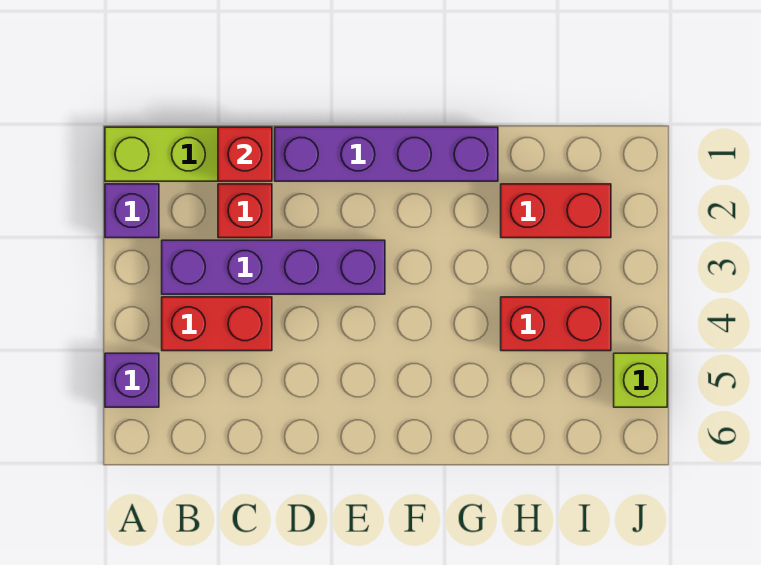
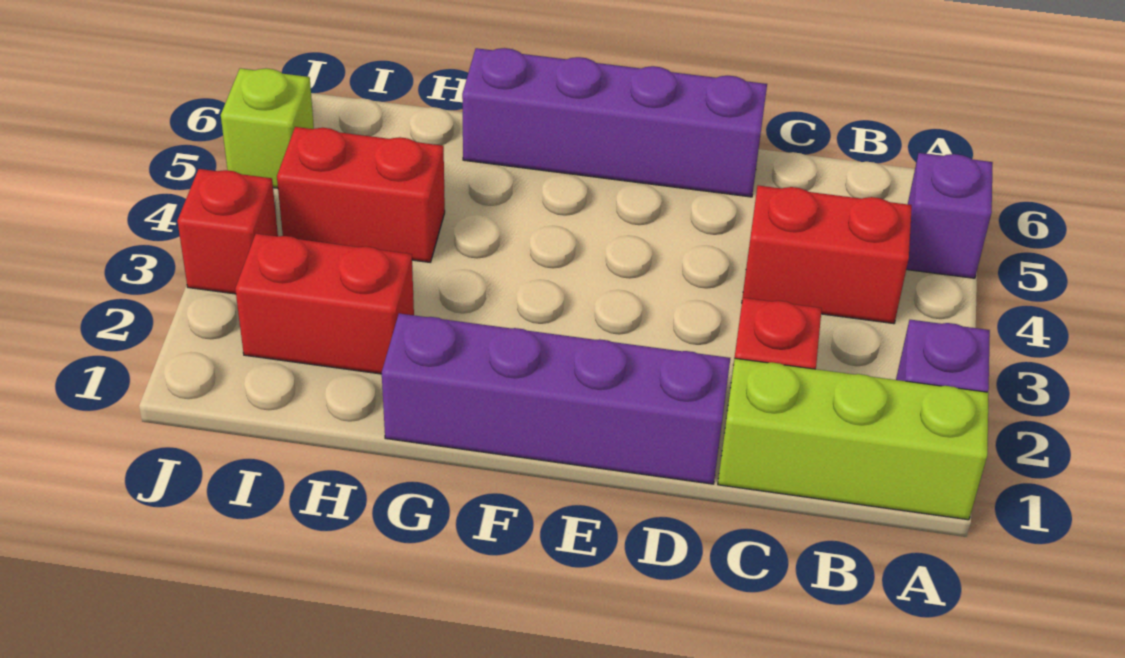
purple brick B3:E3 level 1 -> purple brick D6:G6 level 1
red brick C1 level 2 -> red brick J3 level 1

